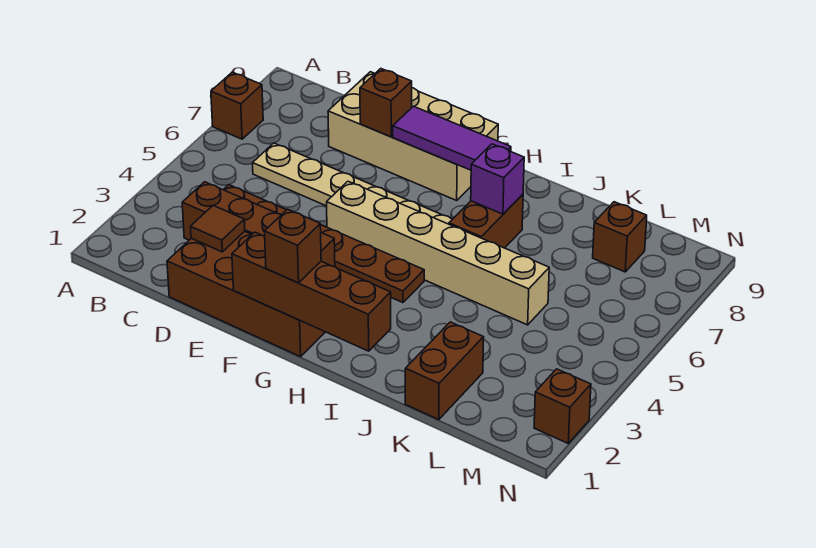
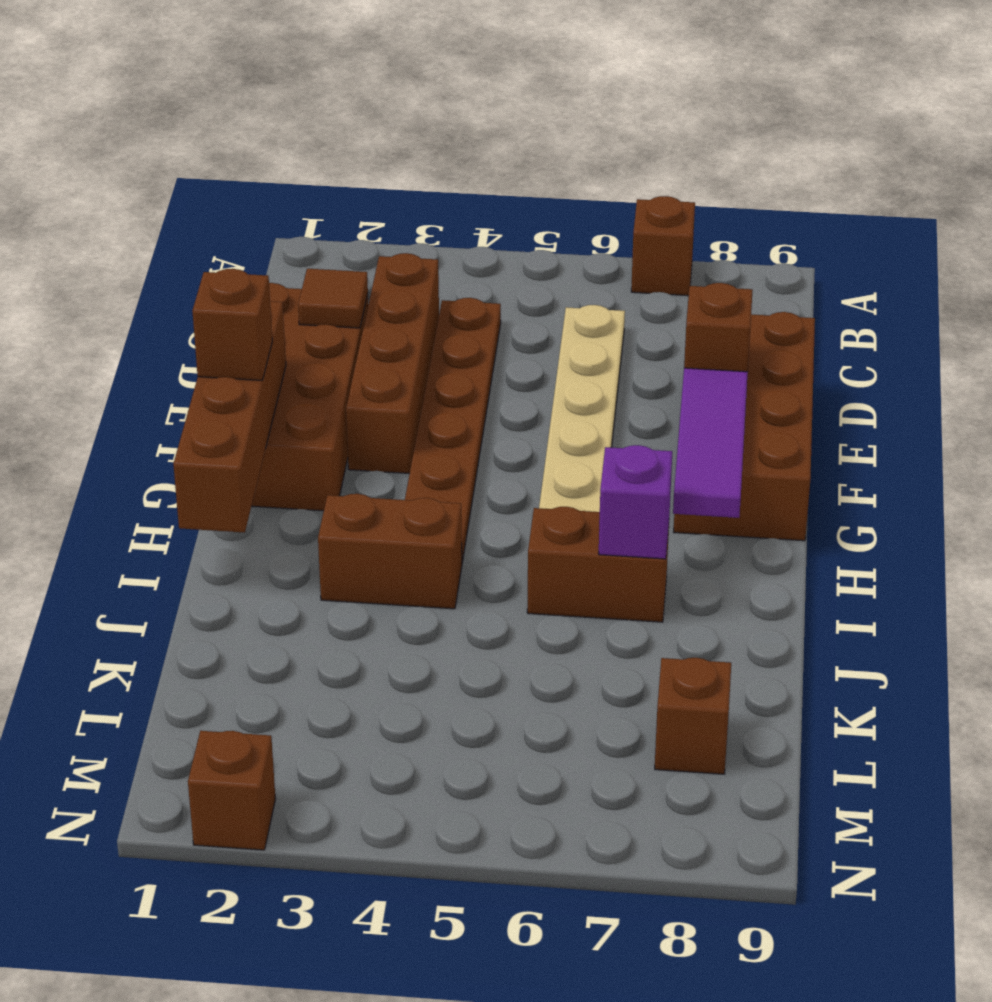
tan brick D8:G9 level 1 -> brown brick D8:G9 level 1
tan brick F5:K5 level 1 -> none
brown brick K1:K2 level 1 -> brown brick I3:I4 level 1

